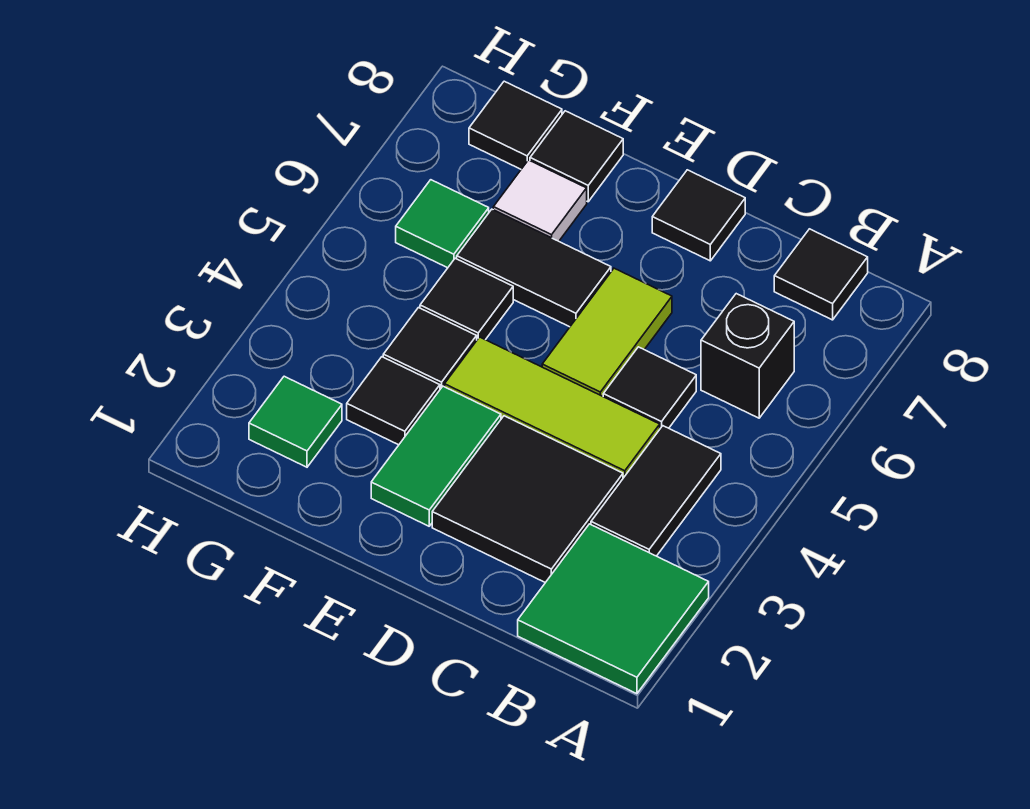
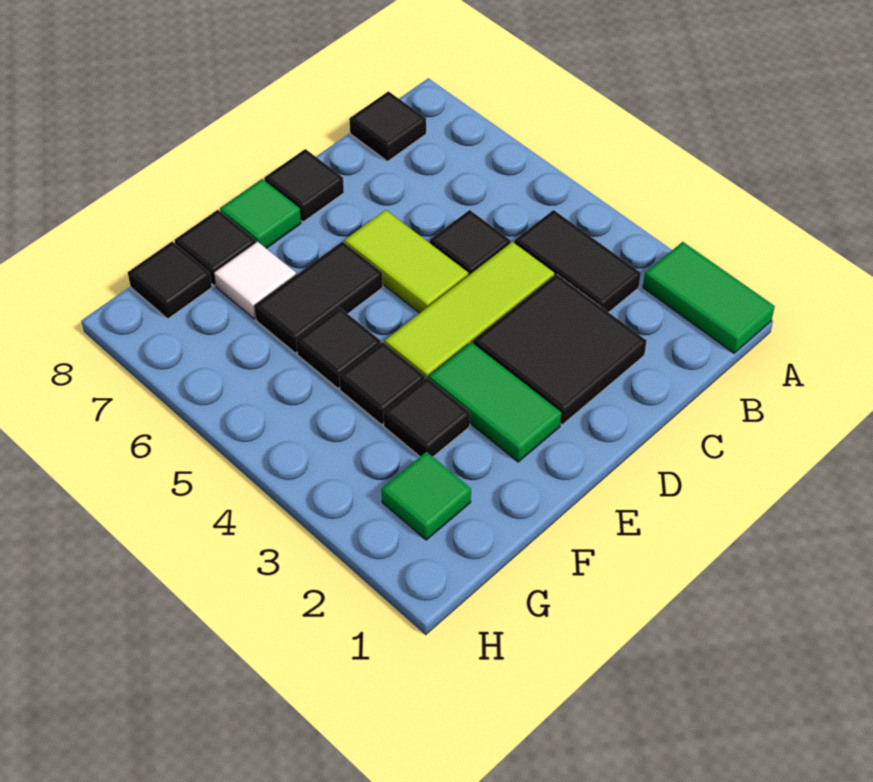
green tile A1:B2 level 1 -> green tile A1:A2 level 1
black brick B6 level 1 -> none
green tile G6 level 1 -> green tile E8 level 1

